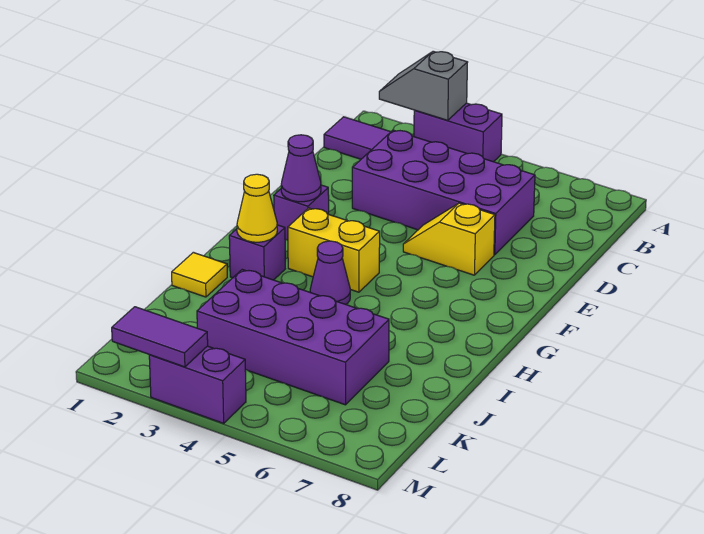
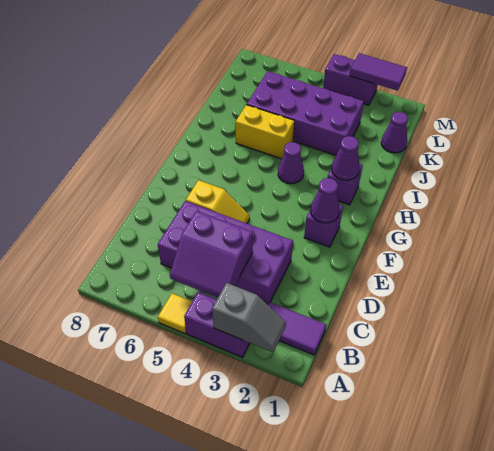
none -> purple slope B4:C5 level 2 top C
yellow brick G3:G4 level 1 -> yellow brick I5:I6 level 1
yellow cone H2 level 2 -> purple cone H2 level 2
yellow tile I1 level 1 -> yellow tile A5 level 1
none -> purple cone K1 level 1

